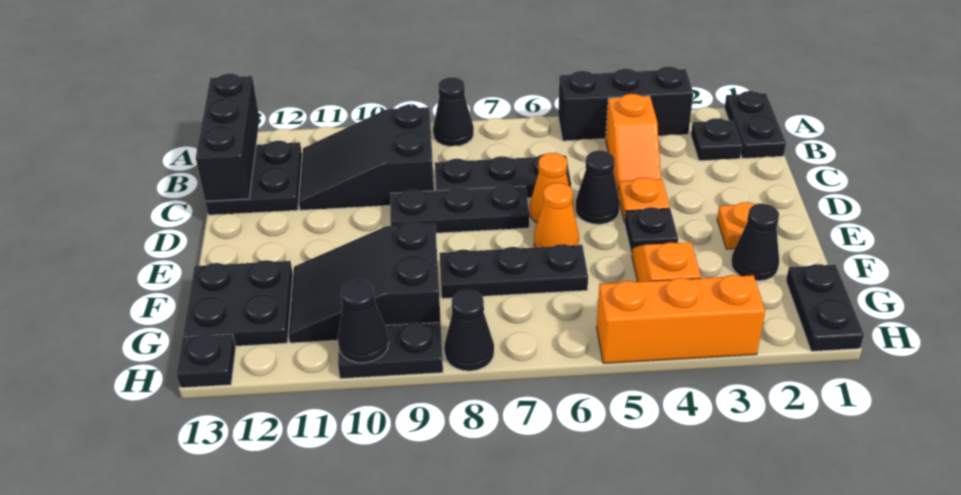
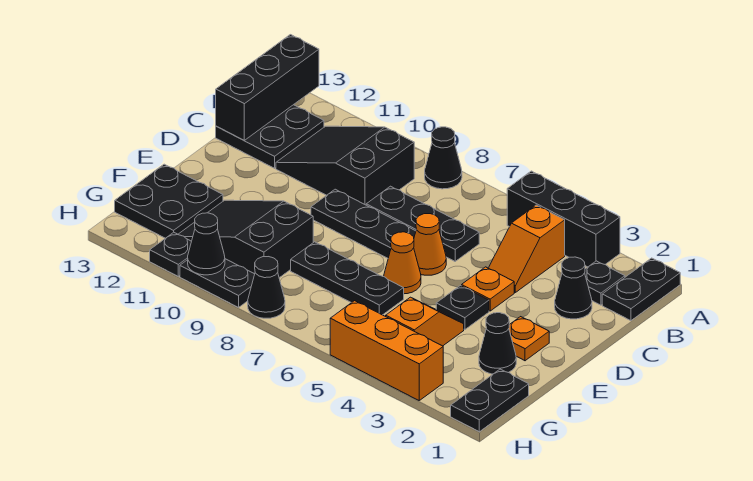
black cone D5 level 1 -> black cone C2 level 1
black plate H13 level 1 -> black plate H11 level 1

